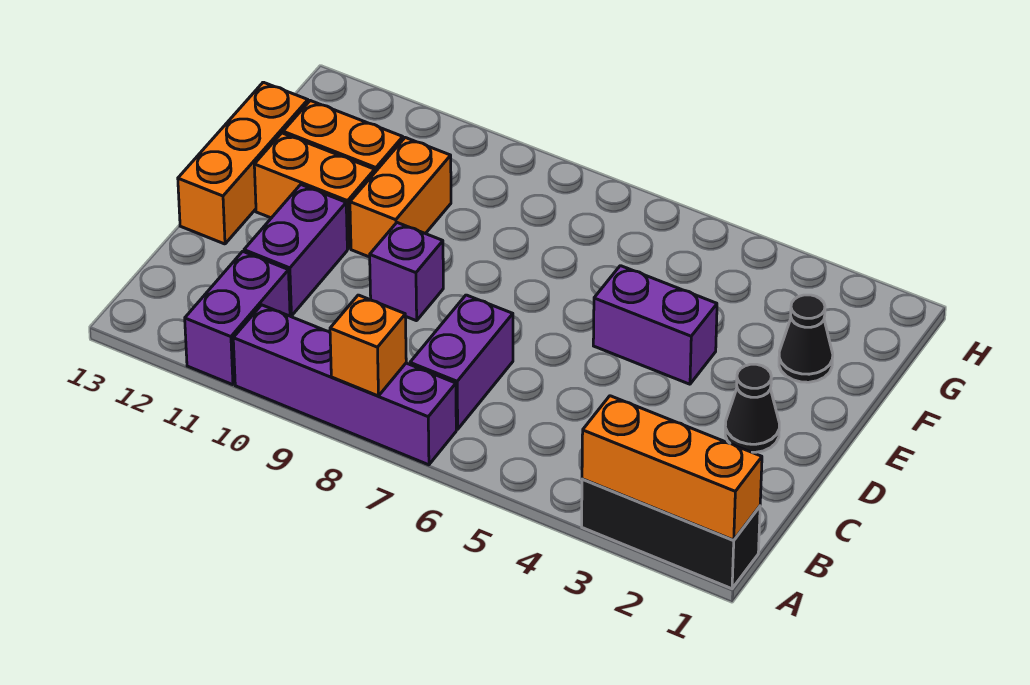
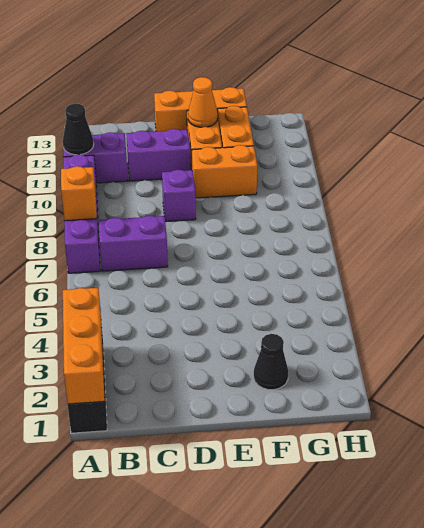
black cone D2 level 1 -> black cone A11 level 2
purple brick E4:E5 level 1 -> none
none -> orange cone E12 level 2

